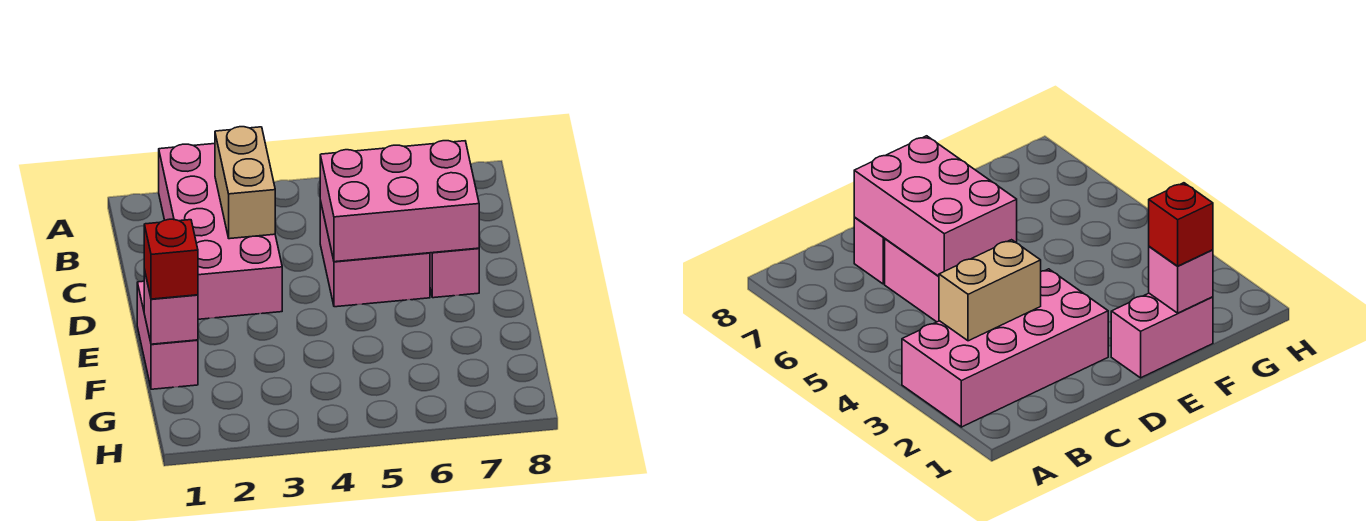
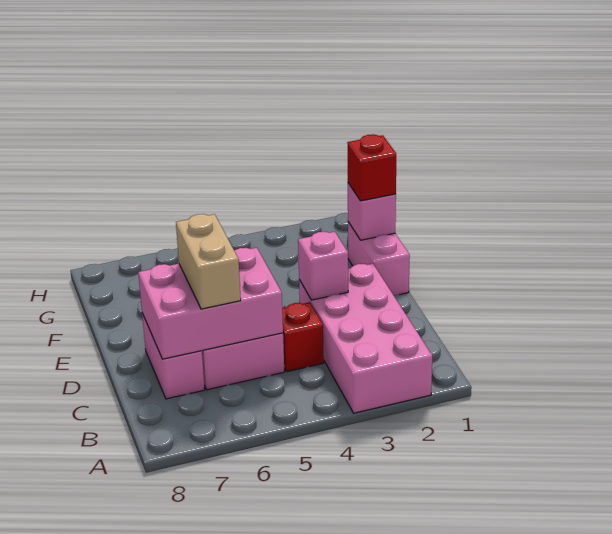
tan brick B3:C3 level 2 -> tan brick C6:D6 level 3
none -> red brick C4 level 1
none -> pink brick D3 level 2

